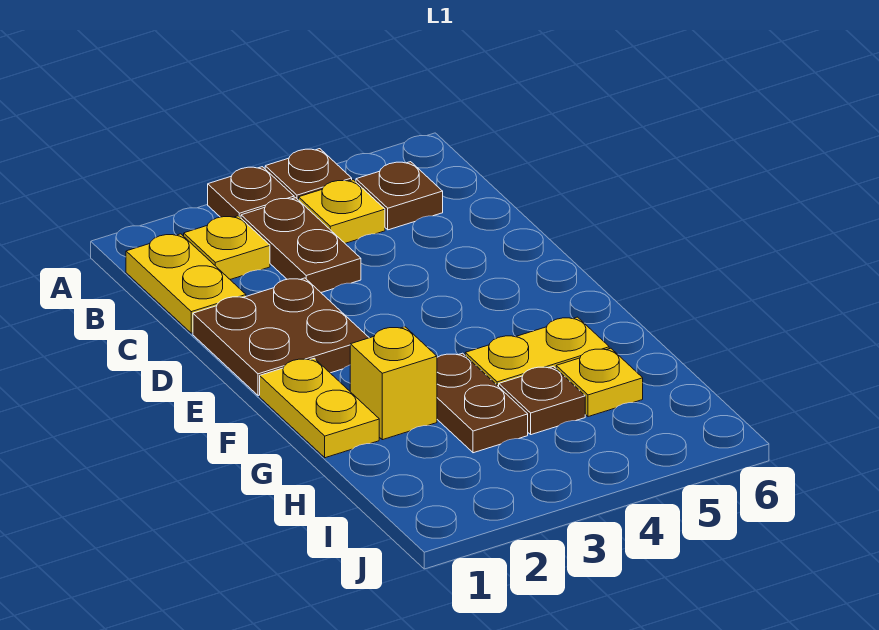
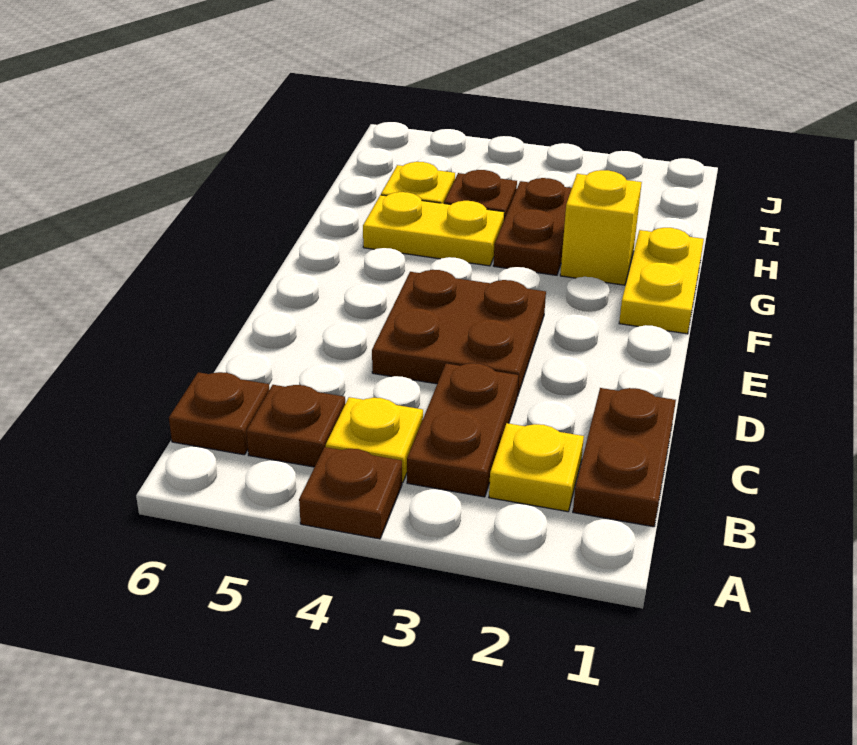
brown plate A3 level 1 -> brown plate B6 level 1
yellow plate B1:C1 level 1 -> brown plate B1:C1 level 1
brown plate D1:E2 level 1 -> brown plate D3:E4 level 1

